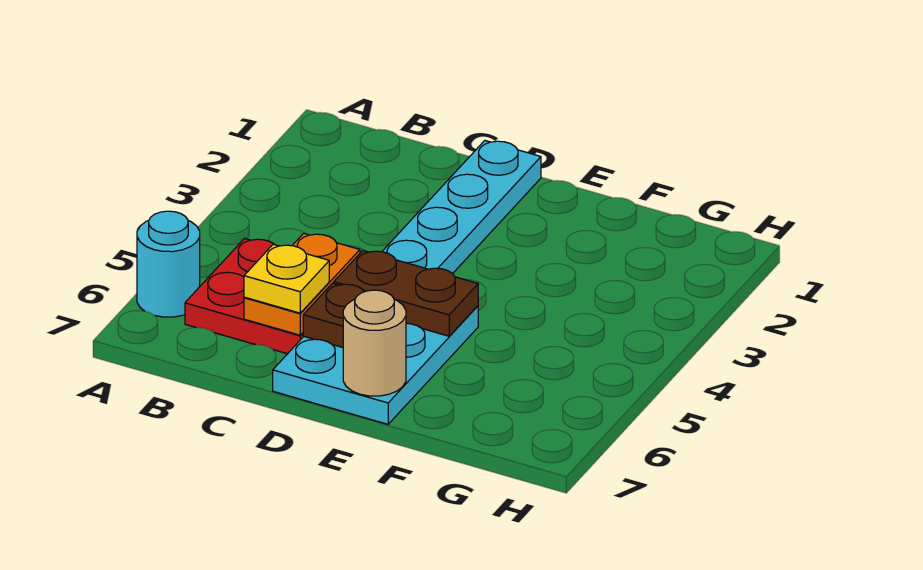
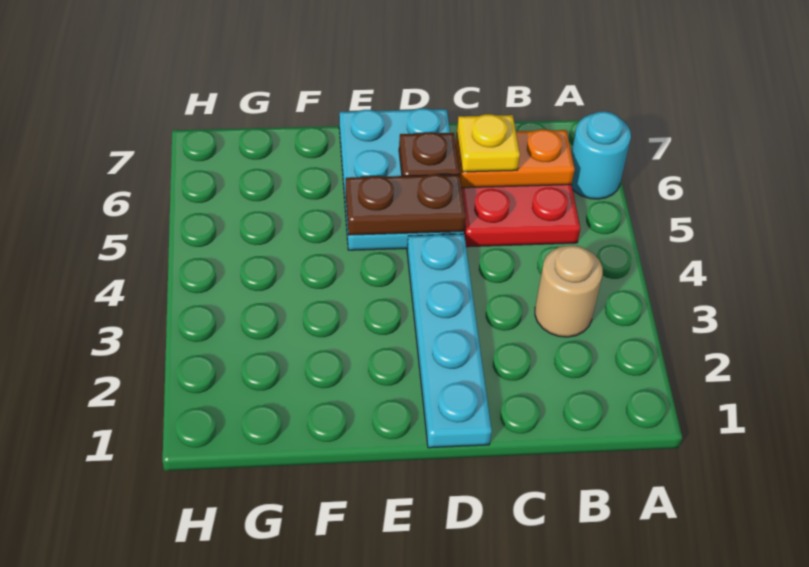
orange plate C5:C6 level 2 -> orange plate B6:C6 level 2
tan round brick E7 level 2 -> tan round brick B3 level 1

